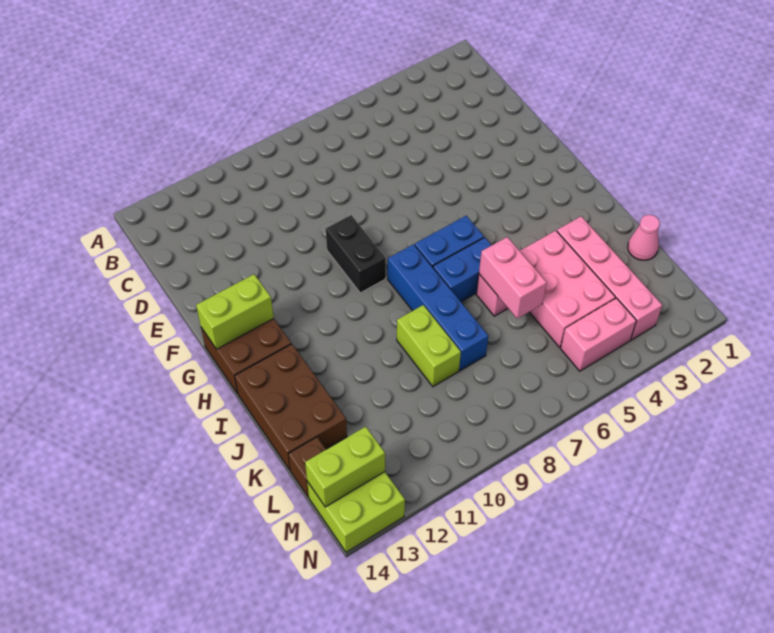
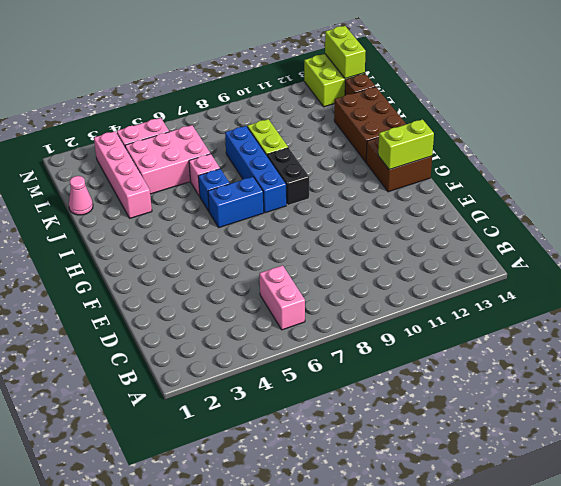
black brick F9:G9 level 1 -> black brick H9:I9 level 1
blue brick I6:I7 level 1 -> blue brick I6 level 1
pink brick J4:L5 level 1 -> pink brick K4:L6 level 1
pink brick J6:K6 level 2 -> pink brick B6:C6 level 1
lime brick M13:M14 level 2 -> lime brick M14:N14 level 2

